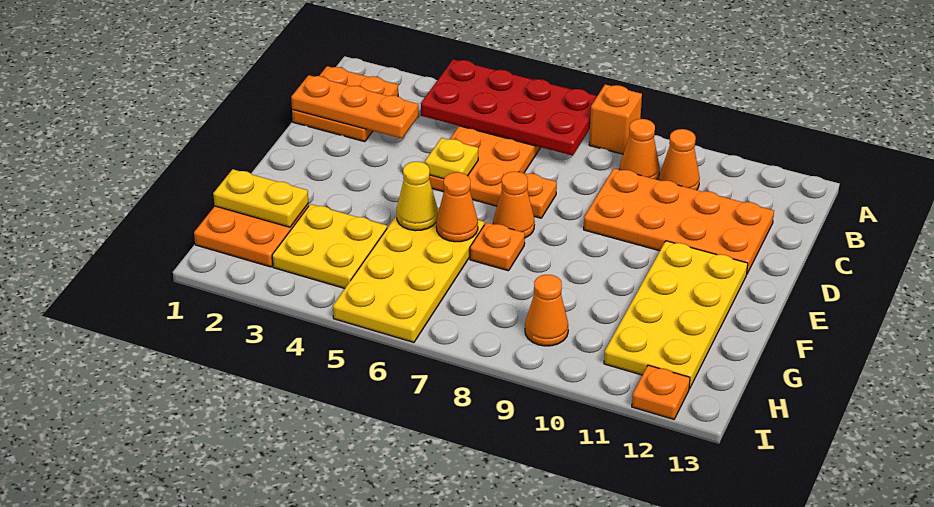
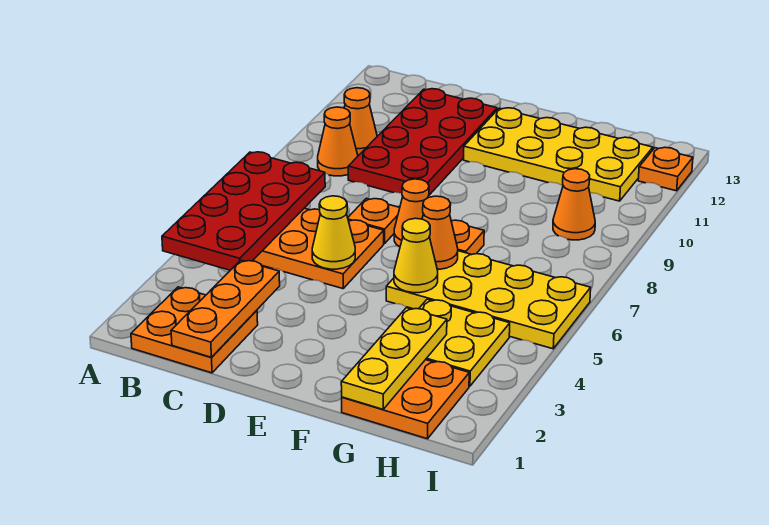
orange brick A8 level 1 -> none
orange plate C9:D12 level 1 -> red plate C9:D12 level 1
yellow plate D5 level 2 -> yellow cone D5 level 2
yellow plate G1:G2 level 2 -> yellow plate G1:G3 level 2

